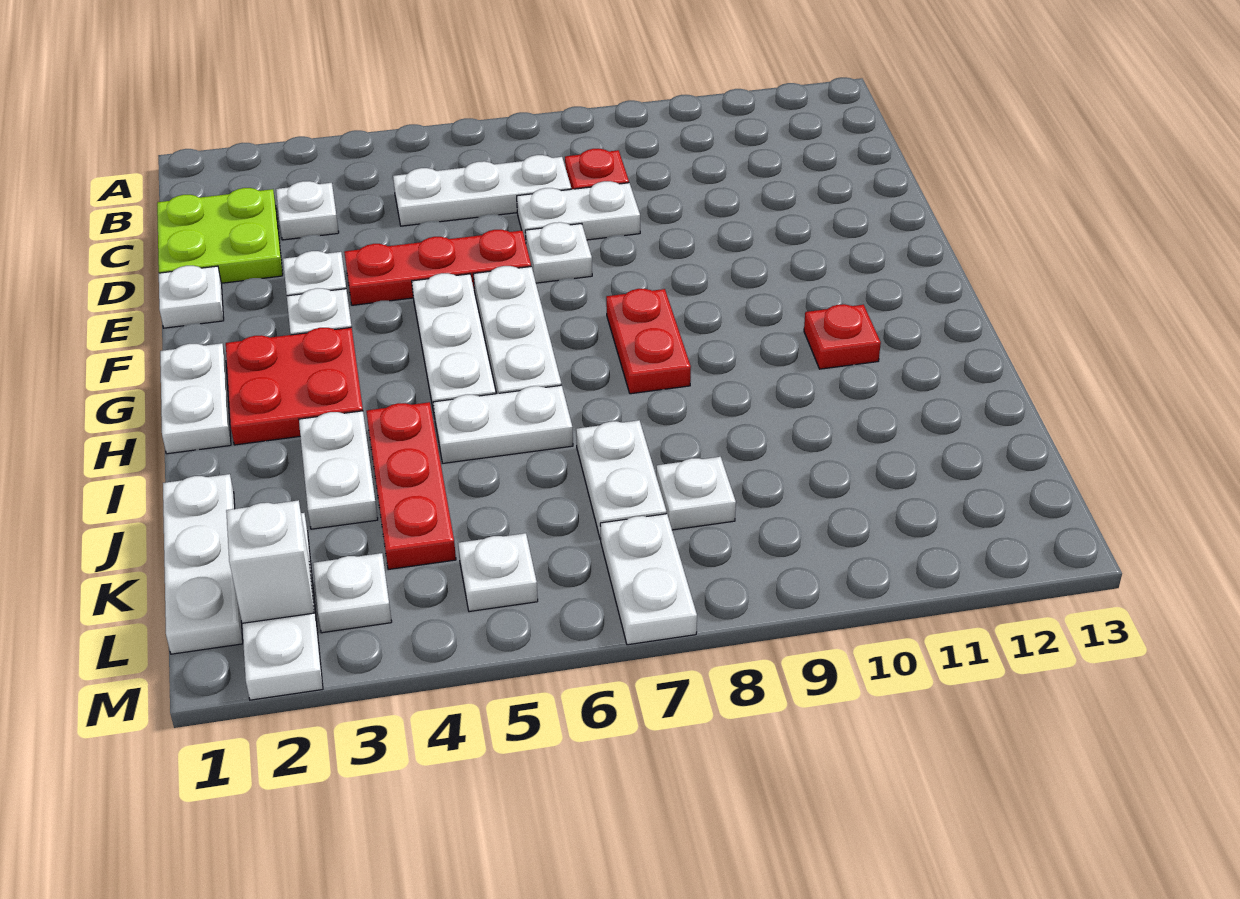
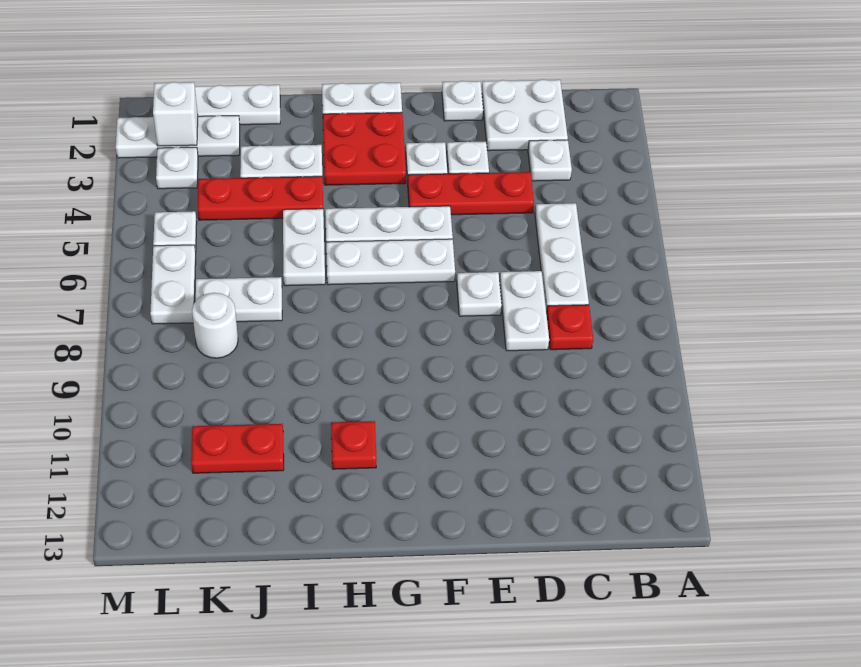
lime plate C1:D2 level 1 -> white plate C1:D2 level 1
red plate E4:E6 level 1 -> red plate D4:F4 level 1
red plate G8:H8 level 1 -> red plate J11:K11 level 1
white plate K8 level 1 -> white round brick K8 level 1
white plate L7:M7 level 1 -> white plate L6:L7 level 1

